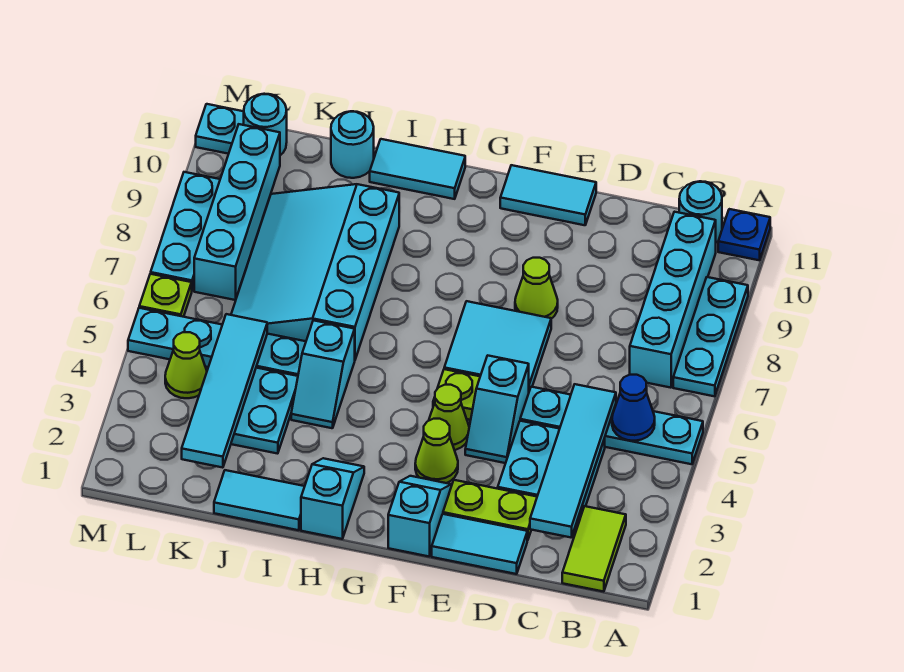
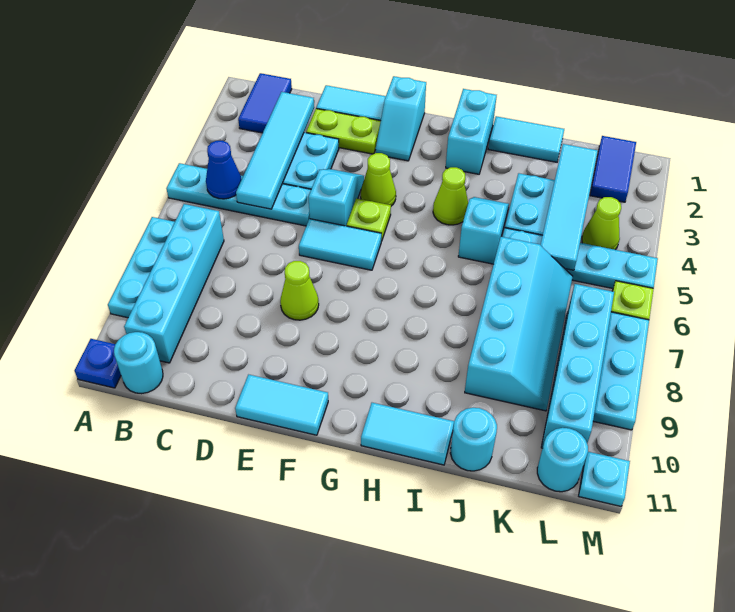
lime tile B1:B2 level 1 -> blue tile B1:B2 level 1
cyan tile E6:F7 level 1 -> cyan tile E6:F6 level 1
lime cone F3 level 1 -> lime cone H4 level 1
cyan slope H1:H2 level 1 top 1 -> cyan brick H1:H2 level 1
cyan slope I6:K9 level 1 top I -> cyan slope J6:K9 level 1 top J
none -> blue tile L1:L2 level 1

